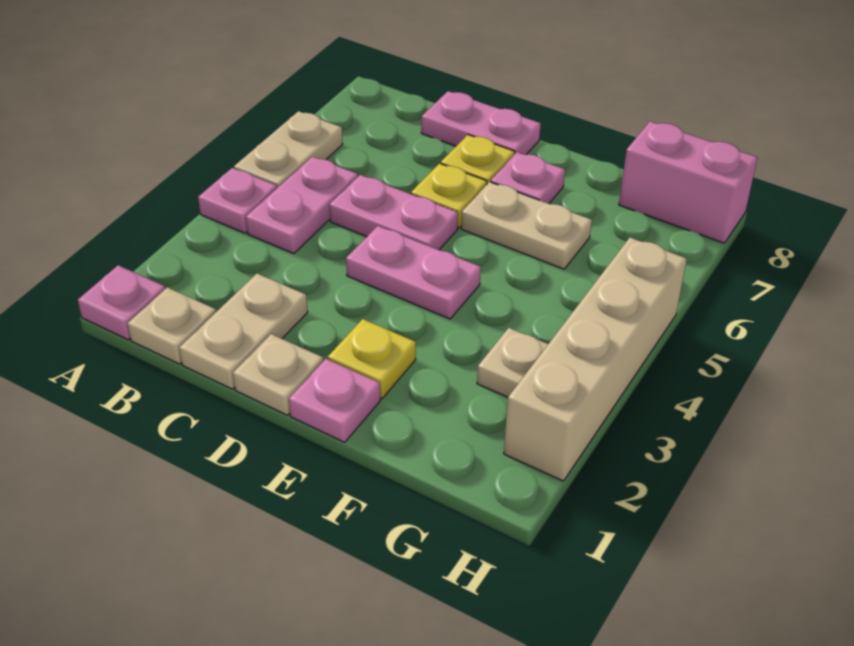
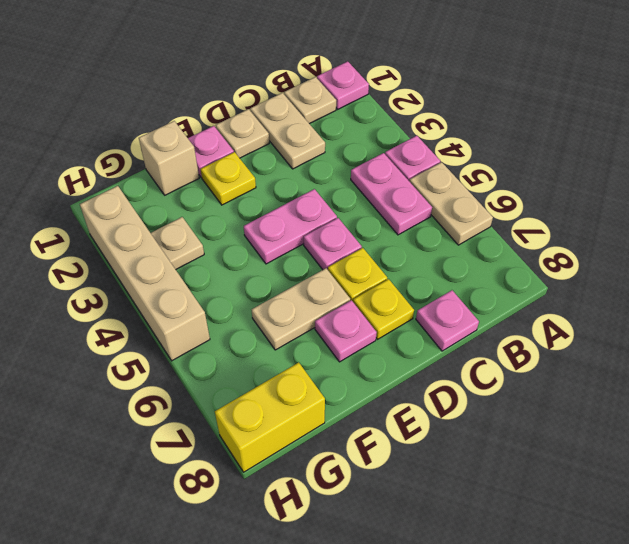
pink plate C5:D5 level 1 -> pink plate D5 level 1
pink plate C8:D8 level 1 -> pink plate C8 level 1
none -> tan brick F1 level 1
pink brick G8:H8 level 1 -> yellow brick G8:H8 level 1

